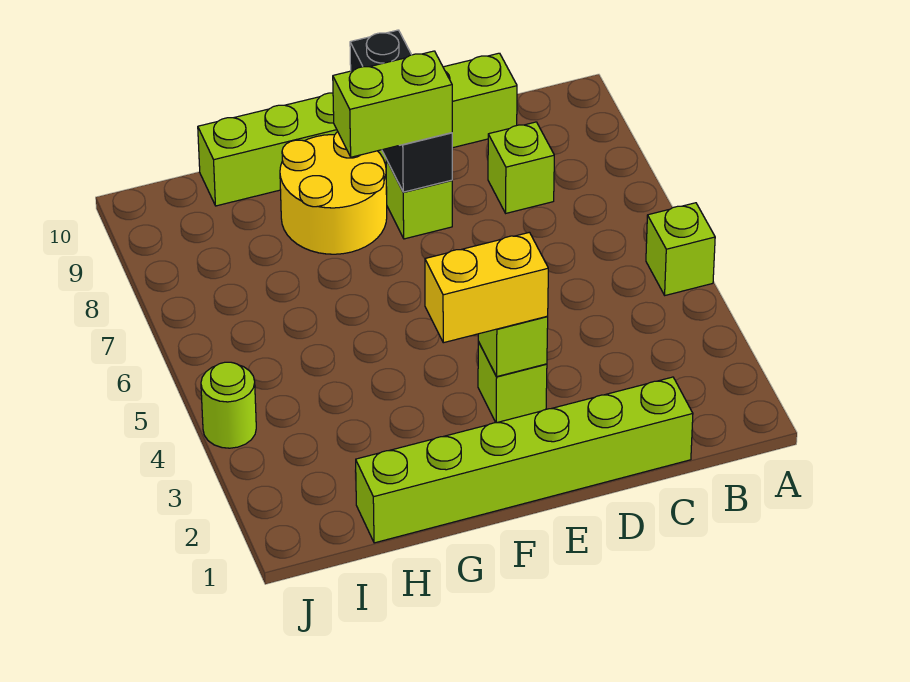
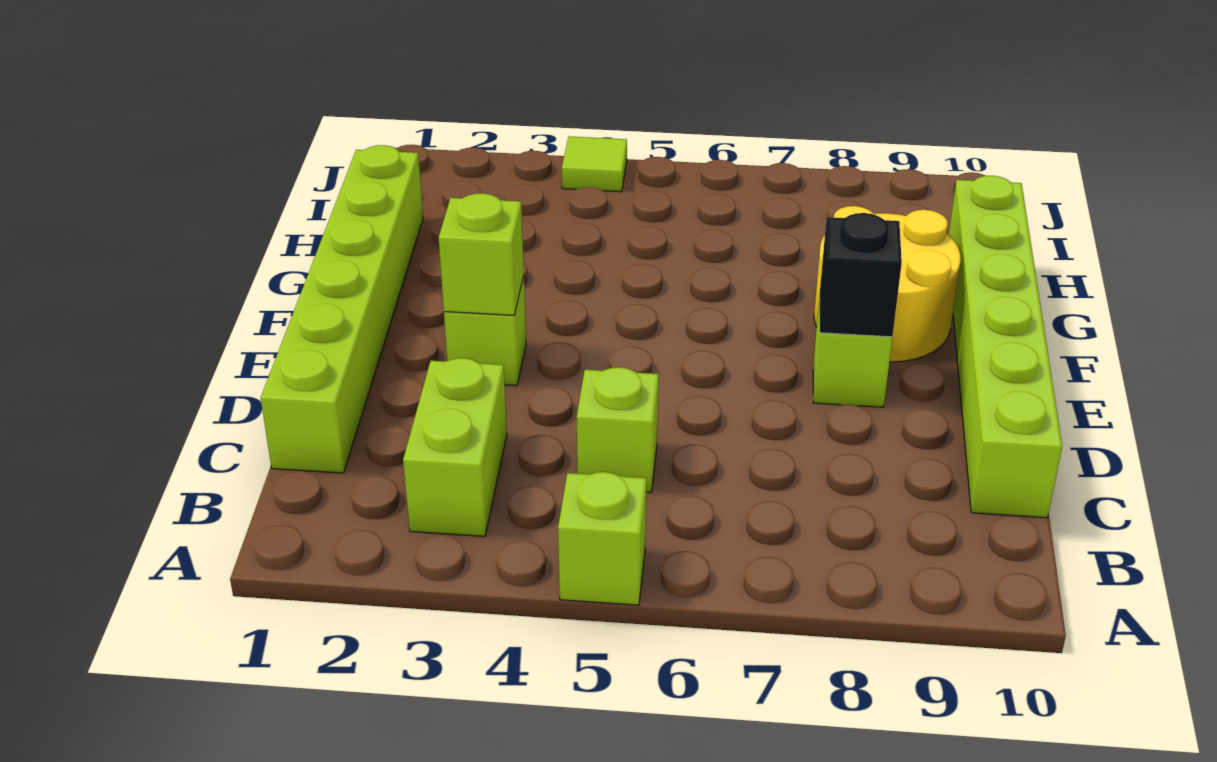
lime brick C8 level 1 -> lime brick C5 level 1
yellow brick E3:F3 level 3 -> none
black brick E8:E10 level 2 -> black brick E8 level 2
lime brick E8:F8 level 3 -> lime brick B3:C3 level 1
lime round brick J4 level 1 -> lime tile J4 level 1

